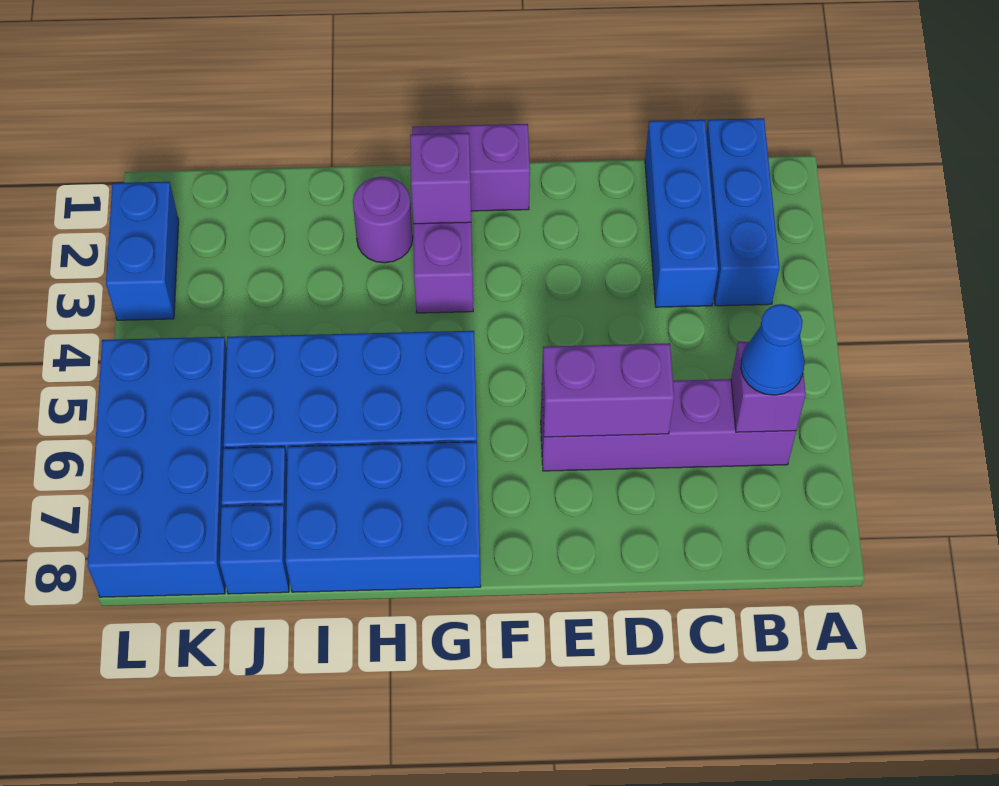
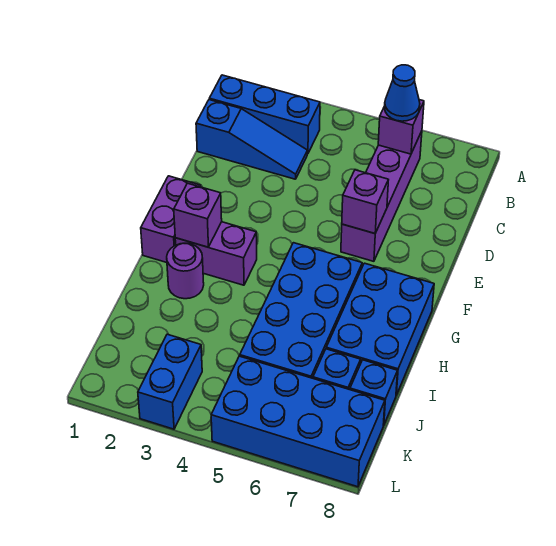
blue brick C1:C3 level 1 -> blue slope C1:C3 level 1 top 1
purple brick D6:E6 level 2 -> purple brick E6 level 2
blue brick L2:L3 level 1 -> blue brick K3:L3 level 1

